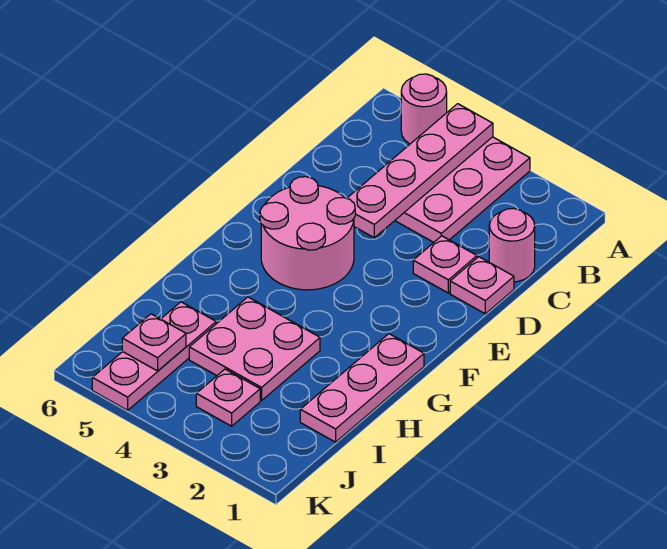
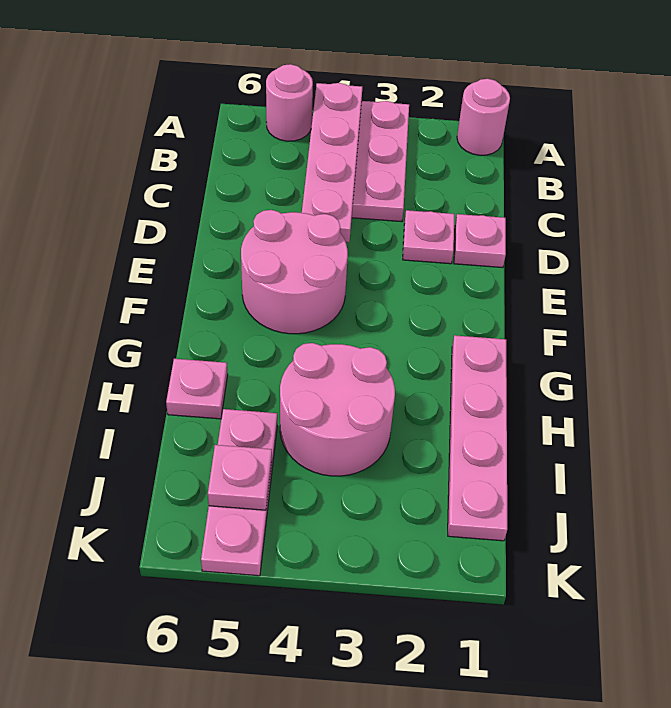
pink round brick C1 level 1 -> pink round brick A1 level 1
pink plate G1:I1 level 1 -> pink plate G1:J1 level 1
pink plate H3:I4 level 1 -> pink round brick H3:I4 level 1
pink plate J3 level 1 -> pink plate H6 level 1

